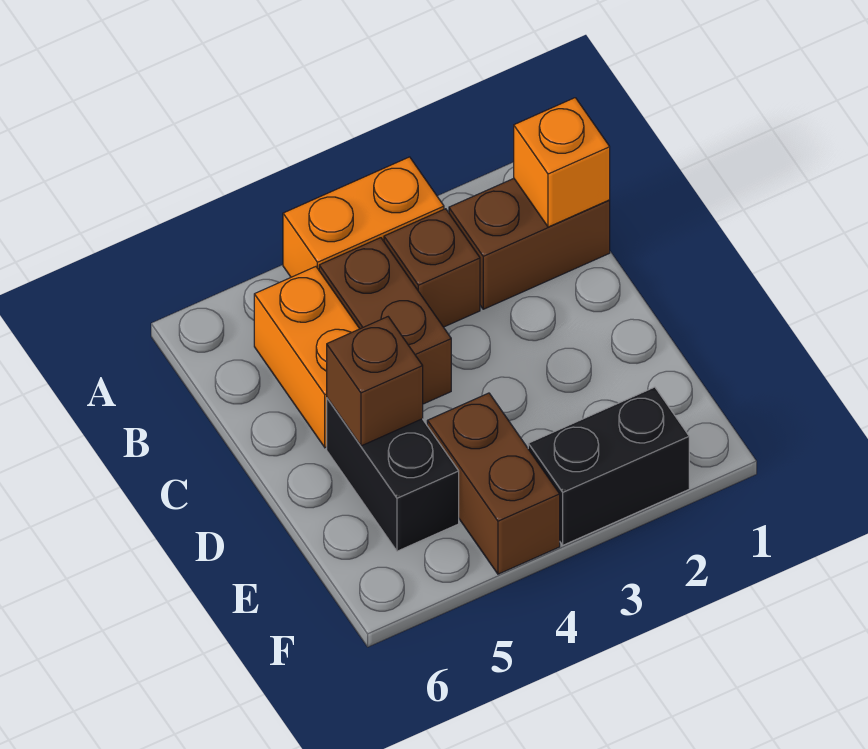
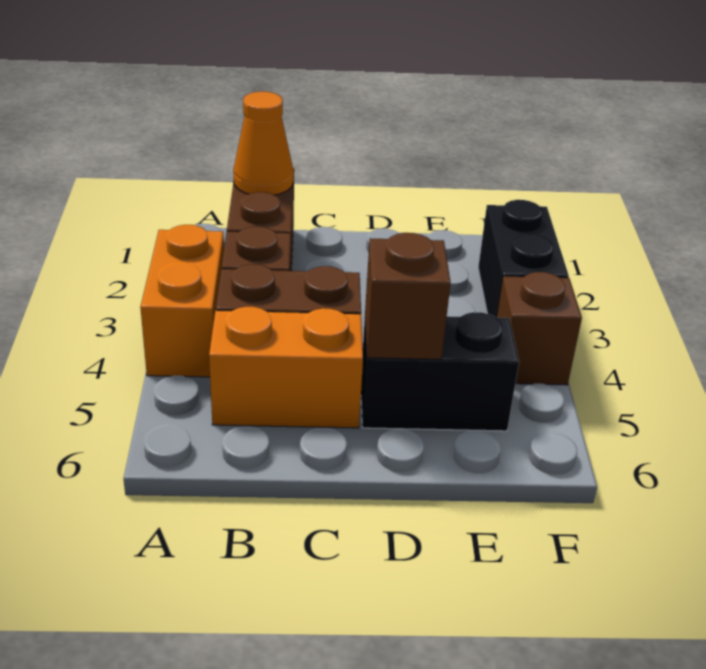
orange brick B1 level 2 -> orange cone B1 level 2
brown brick E4:F4 level 1 -> brown brick F4 level 1

